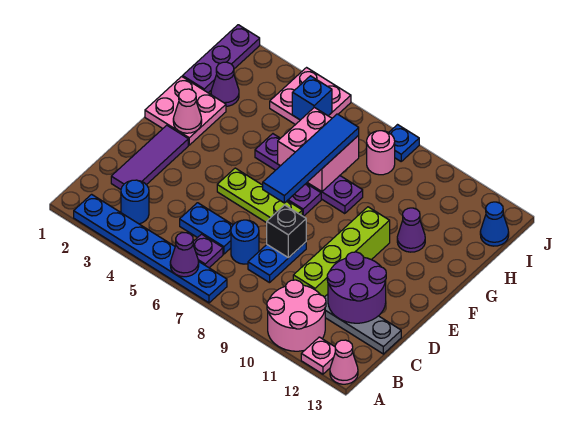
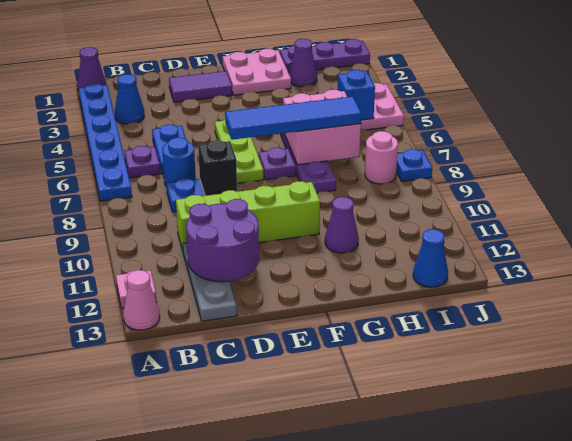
purple cone A6 level 2 -> purple cone A1 level 1
pink round brick A10:B11 level 1 -> none
blue round brick B3 level 1 -> blue cone B3 level 1
purple tile C2:E2 level 1 -> purple tile D2:E2 level 1
pink cone F2 level 2 -> none

